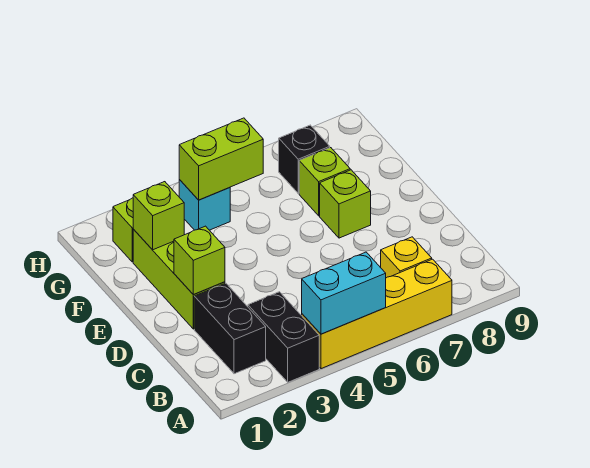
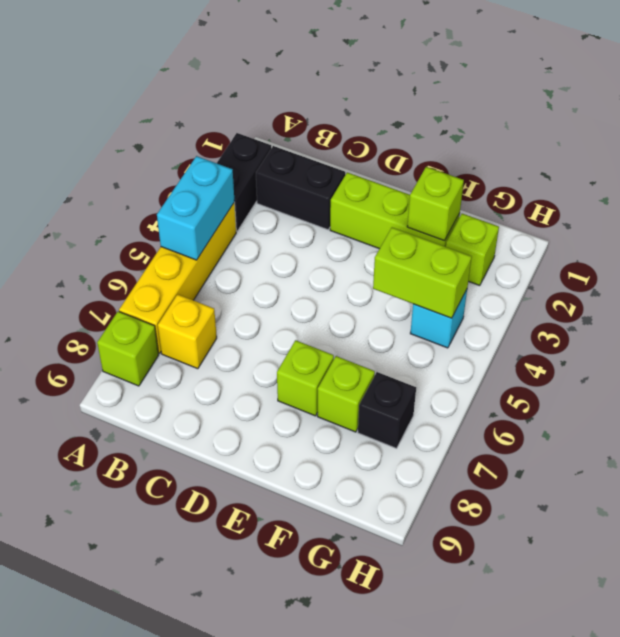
black brick A3:B3 level 1 -> black brick A2:A3 level 1
lime brick D2 level 2 -> lime brick A8 level 1
lime brick G4:G5 level 2 -> lime brick F4:G4 level 2

